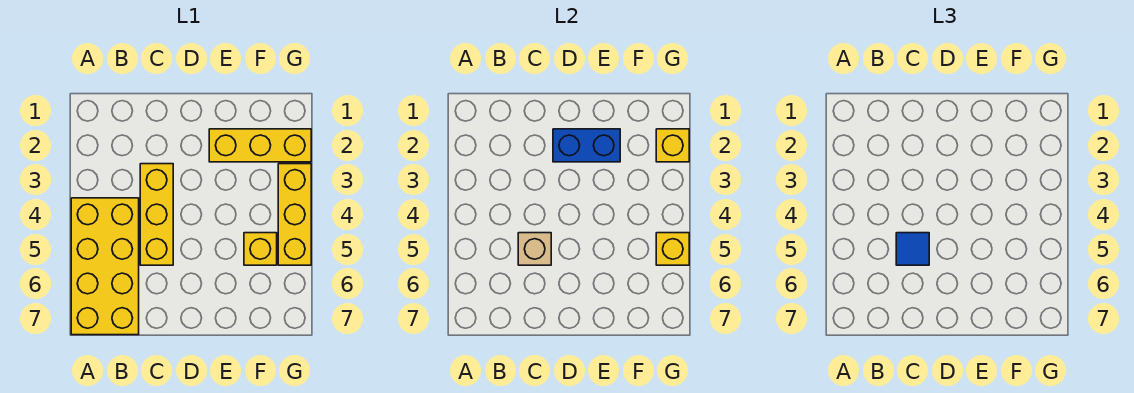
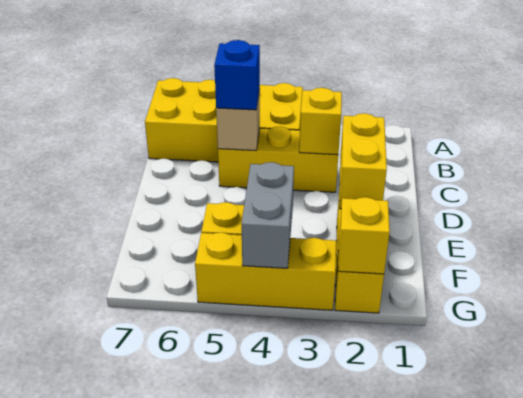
blue tile C5 level 3 -> blue brick C5 level 3
blue brick D2:E2 level 2 -> yellow brick D2:E2 level 2
none -> grey brick F4:G4 level 2
yellow brick G5 level 2 -> yellow brick C3 level 2

